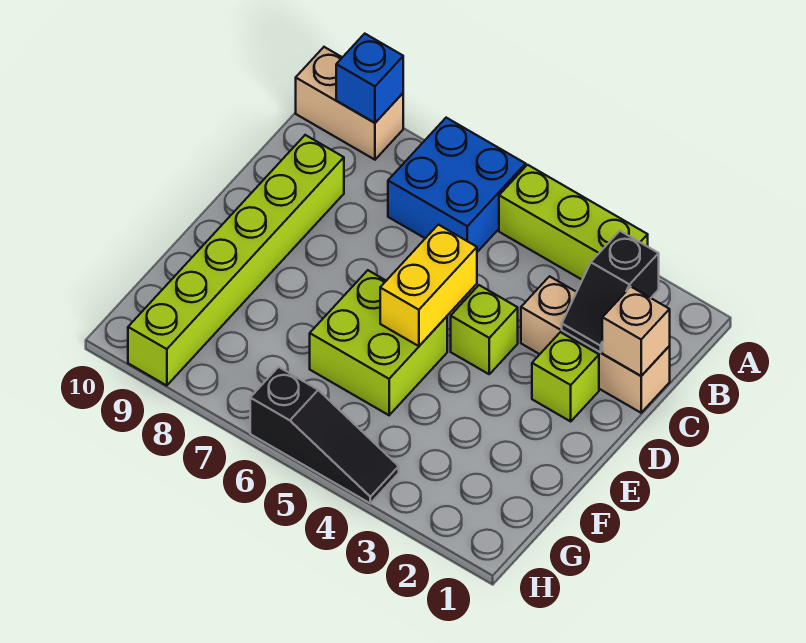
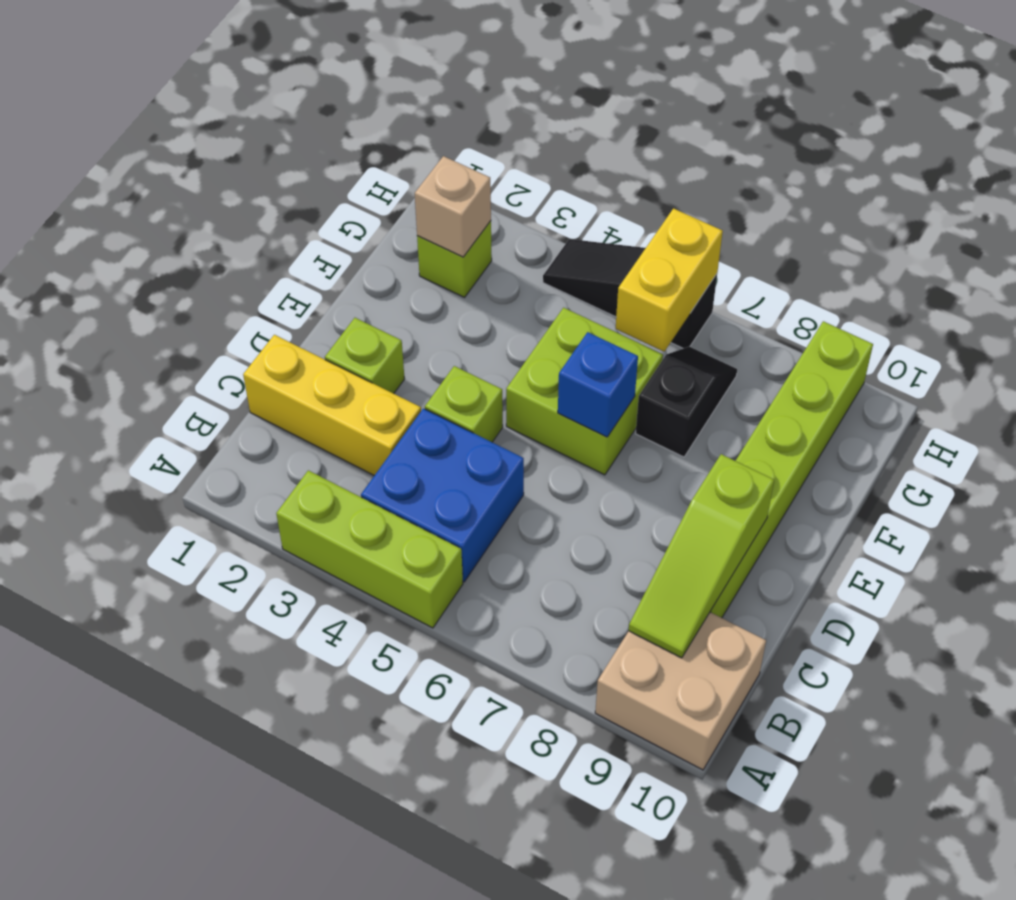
blue brick A6:B7 level 1 -> blue brick B4:C5 level 1
tan brick A9:A10 level 1 -> tan brick A9:B10 level 1
blue brick A9 level 2 -> blue brick E6 level 2
black slope B2:C2 level 2 top B -> black slope F7:G7 level 1 top F
none -> lime slope B9:D9 level 2 top D
tan brick C1:C3 level 1 -> yellow brick C1:C3 level 1
tan brick C1 level 2 -> tan brick G2 level 2
yellow brick D5:E5 level 2 -> yellow brick G6:H6 level 2
none -> lime brick G2 level 1

